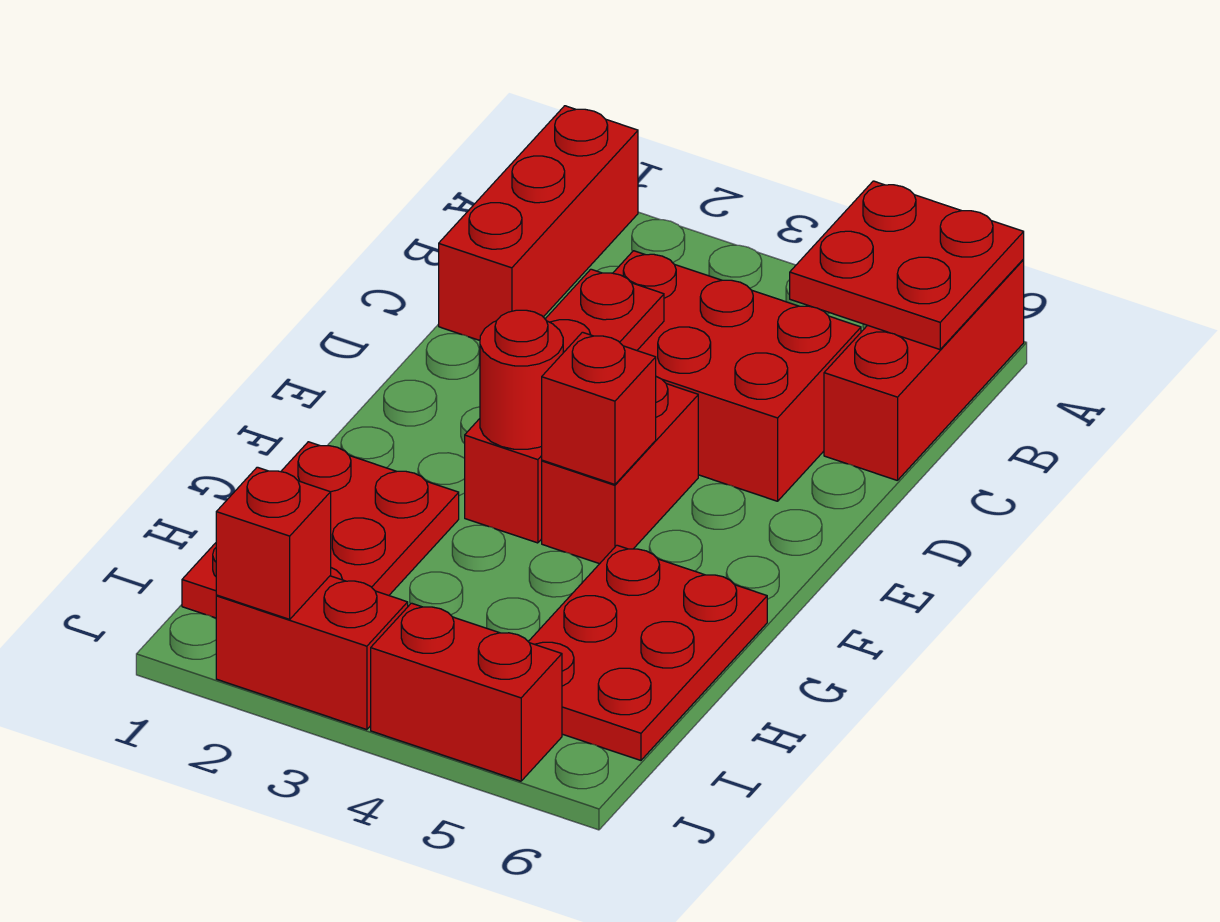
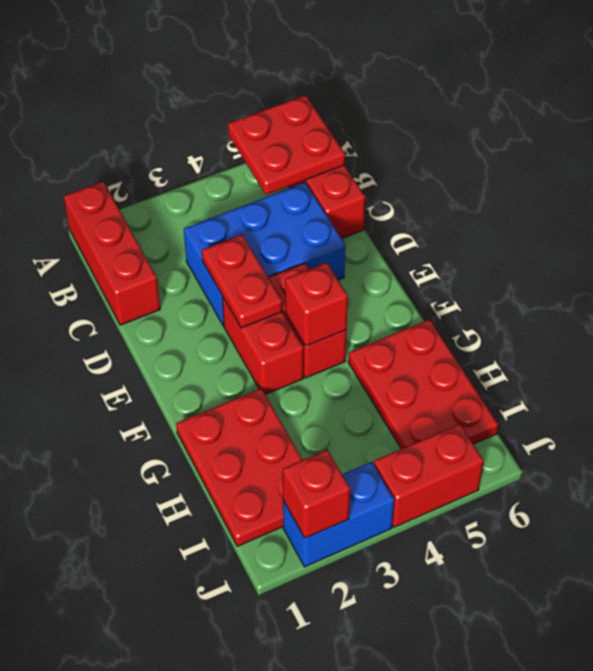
red brick C3:D5 level 1 -> blue brick C3:D5 level 1
red round brick F3 level 2 -> none
red brick J2:J3 level 1 -> blue brick J2:J3 level 1

